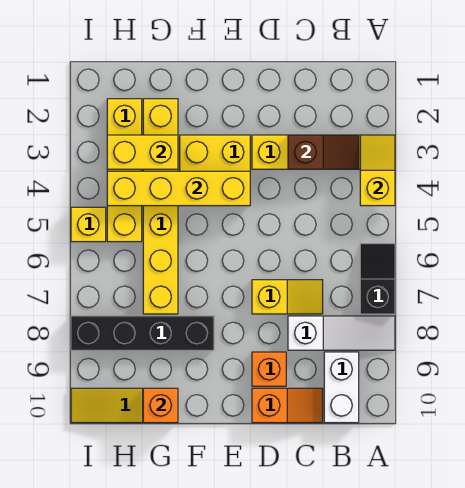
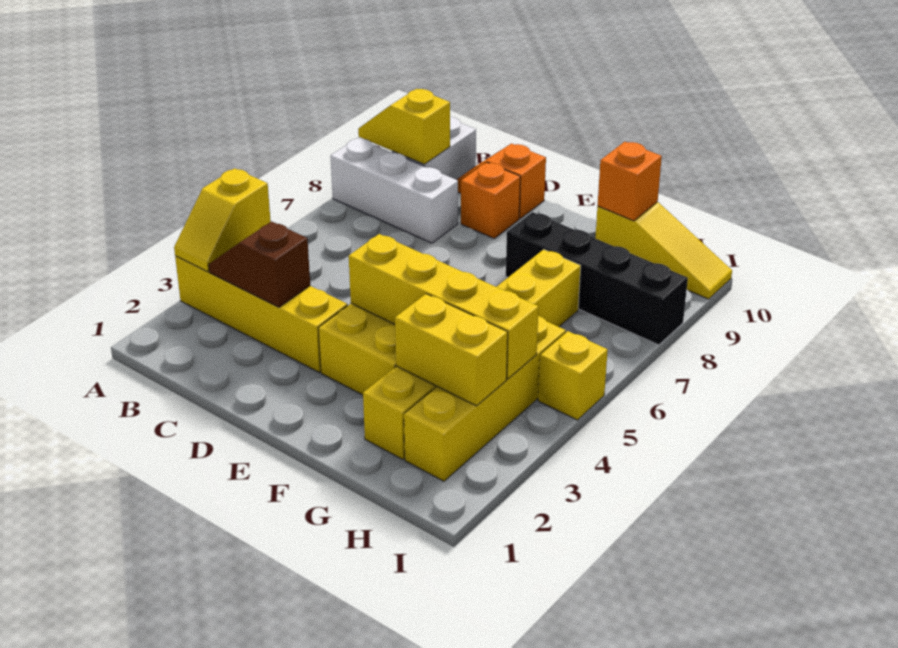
black slope A6:A7 level 1 top 7 -> none
white slope A8:C8 level 1 top C -> white brick A8:C8 level 1
yellow slope C7:D7 level 1 top D -> yellow slope A9:B9 level 2 top B

